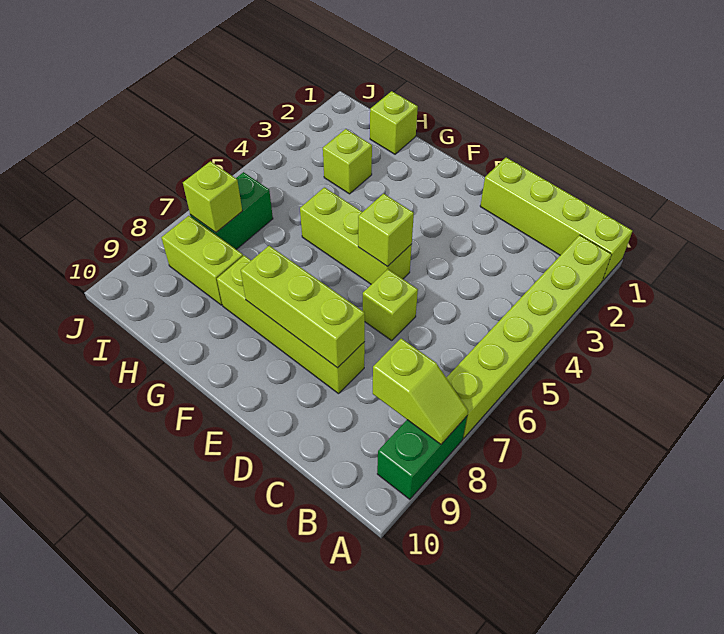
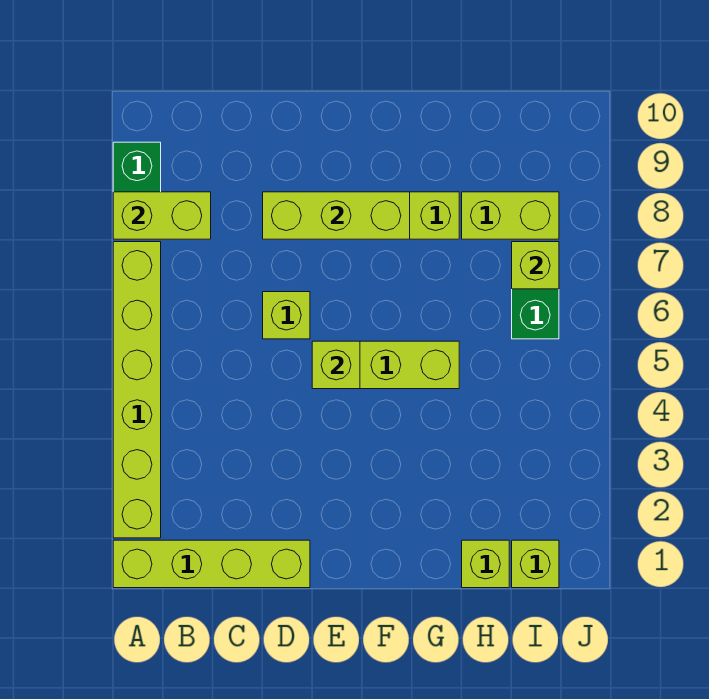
lime slope A8:B8 level 2 top B -> lime brick A8:B8 level 2
lime brick H3 level 1 -> lime brick I1 level 1

